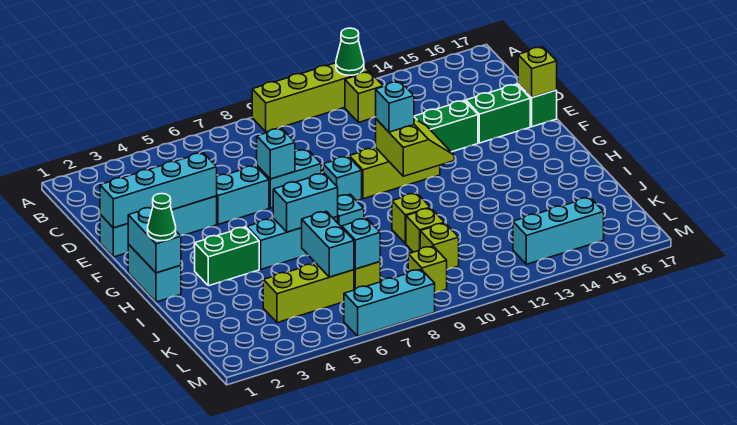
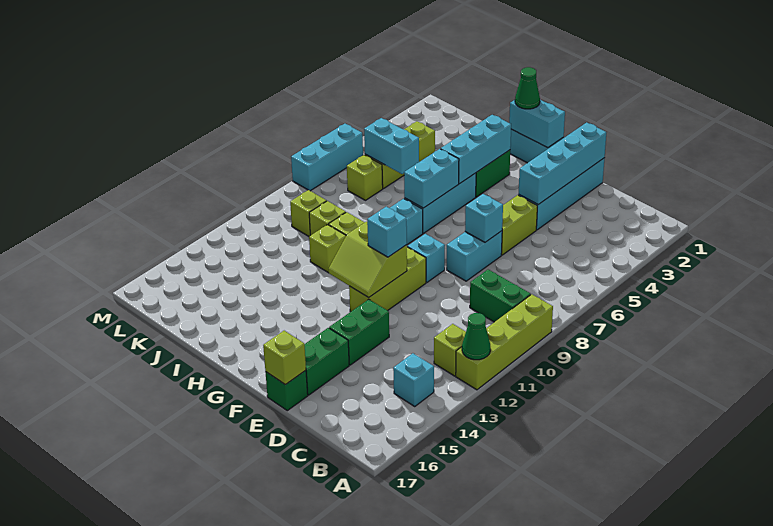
none -> green brick B9:C9 level 1
cyan brick E5:E6 level 1 -> lime brick E5:E6 level 1
cyan brick K7 level 2 -> cyan brick B14 level 1
lime brick L9 level 1 -> lime brick I11 level 1
cyan brick L13:L15 level 1 -> cyan brick H3:H5 level 2

